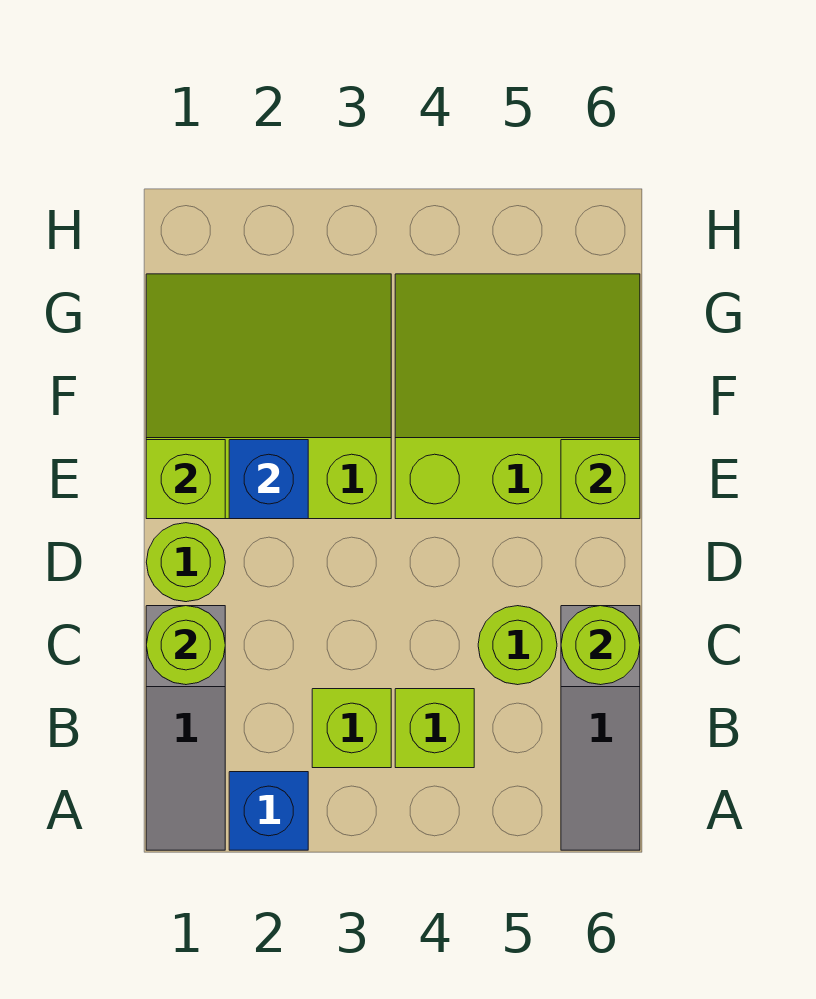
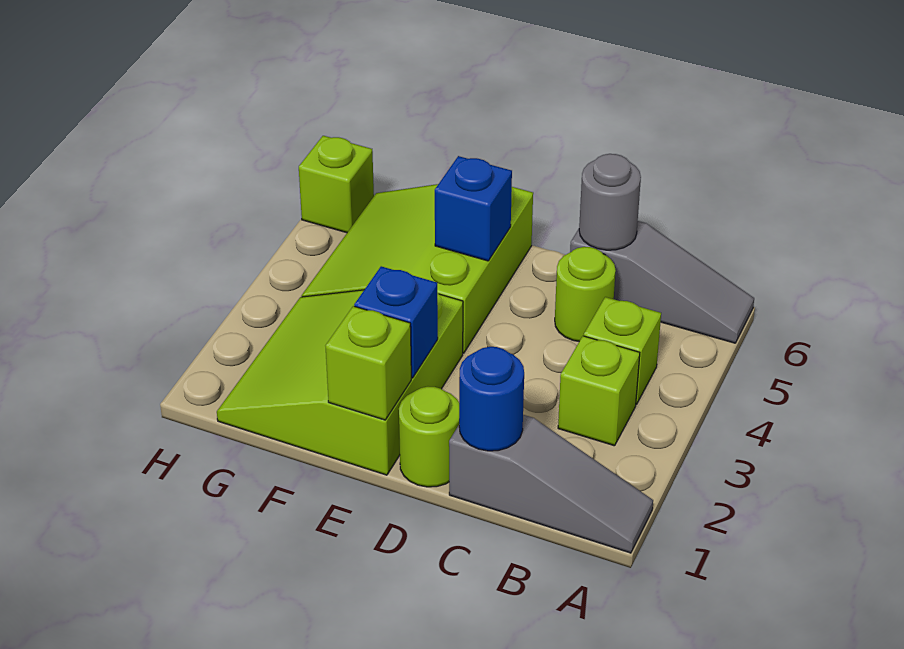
blue brick A2 level 1 -> blue brick E5 level 2
lime round brick C1 level 2 -> blue round brick C1 level 2
lime round brick C6 level 2 -> grey round brick C6 level 2
lime brick E6 level 2 -> lime brick H6 level 1

